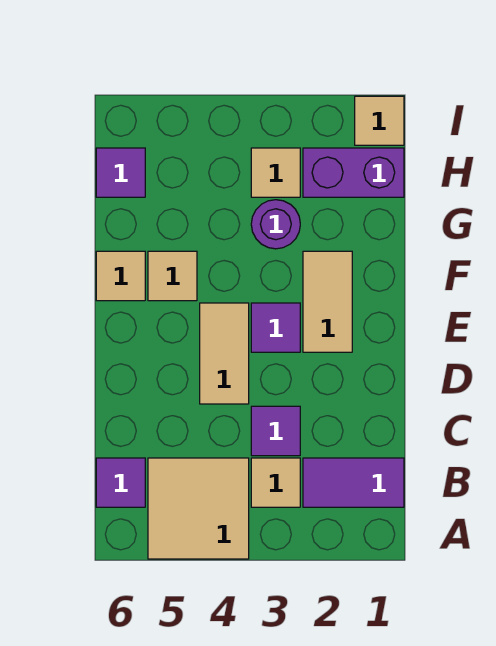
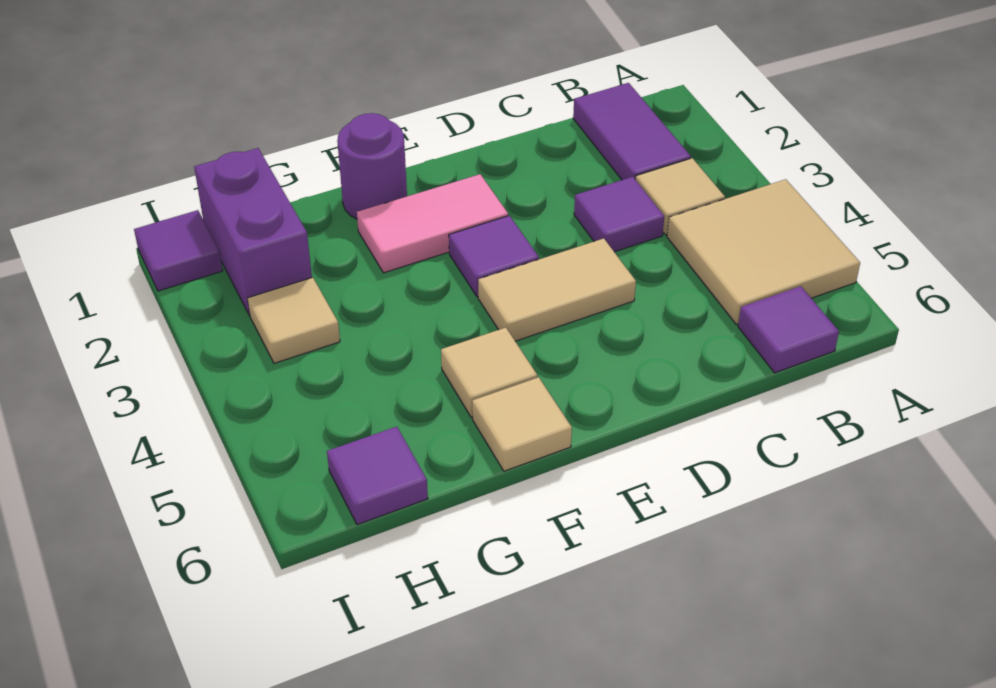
tan tile E2:F2 level 1 -> pink tile E2:F2 level 1
purple round brick G3 level 1 -> purple round brick F1 level 1
tan tile I1 level 1 -> purple tile I1 level 1

